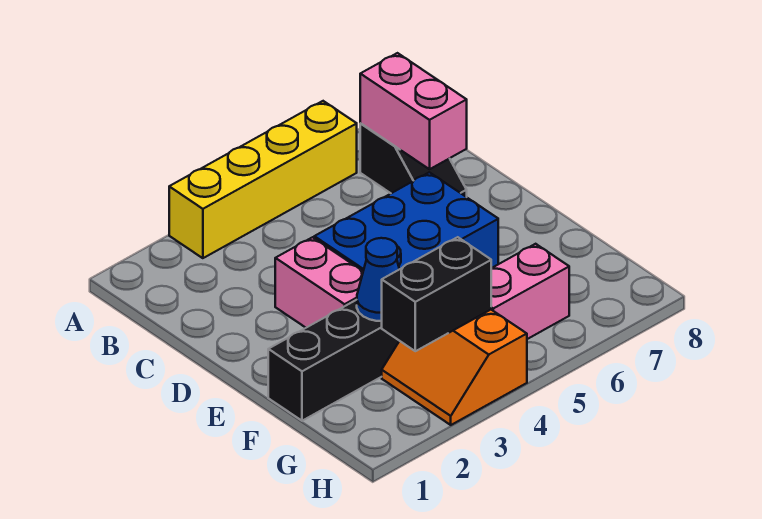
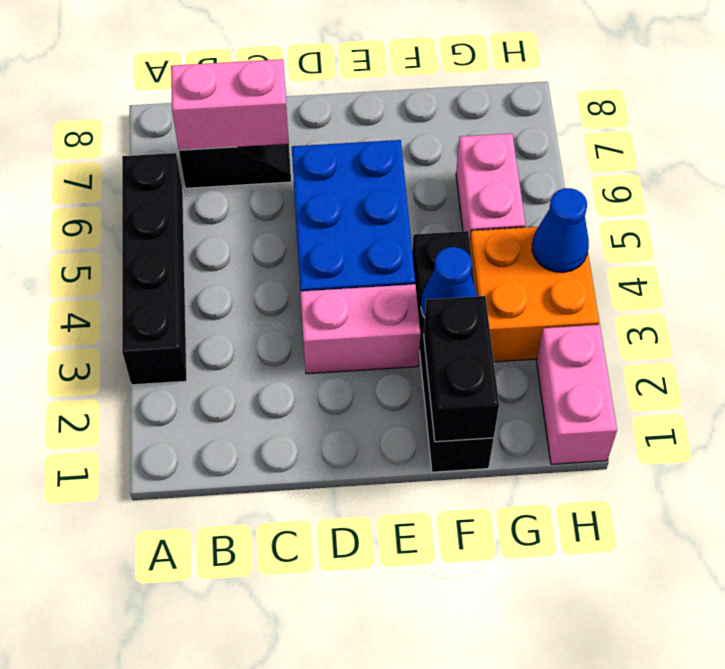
yellow brick A3:A6 level 1 -> black brick A3:A6 level 1
orange slope G3:H4 level 1 top 4 -> orange brick G3:H4 level 1
black brick G3:G4 level 2 -> black brick F1:F2 level 2
none -> pink brick H1:H2 level 1
none -> blue cone H4 level 2

